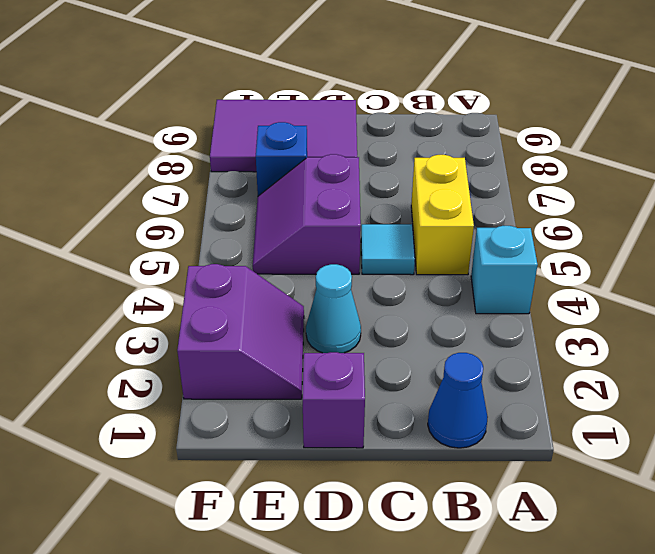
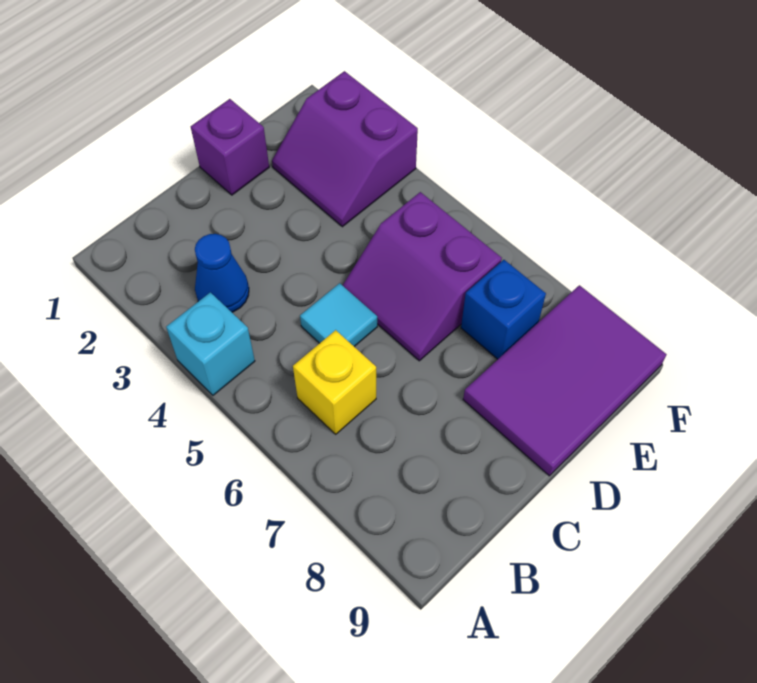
blue cone B1 level 1 -> blue cone B3 level 1
yellow brick B5:B6 level 1 -> yellow brick B6 level 1
cyan cone D3 level 1 -> none
purple slope D5:E6 level 1 top D -> purple slope D5:E6 level 1 top E

